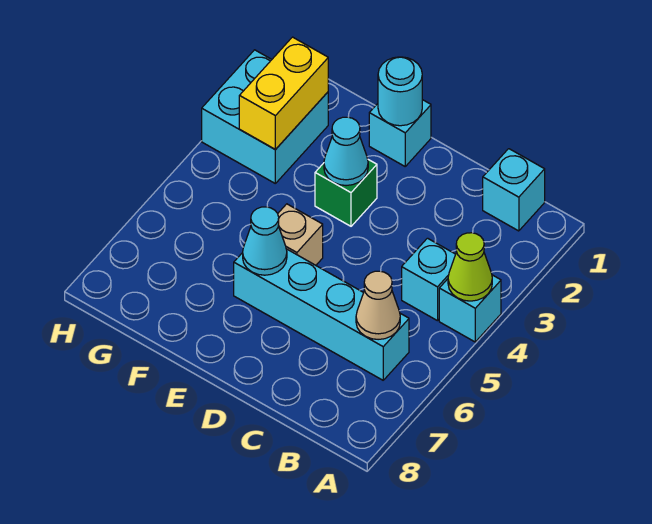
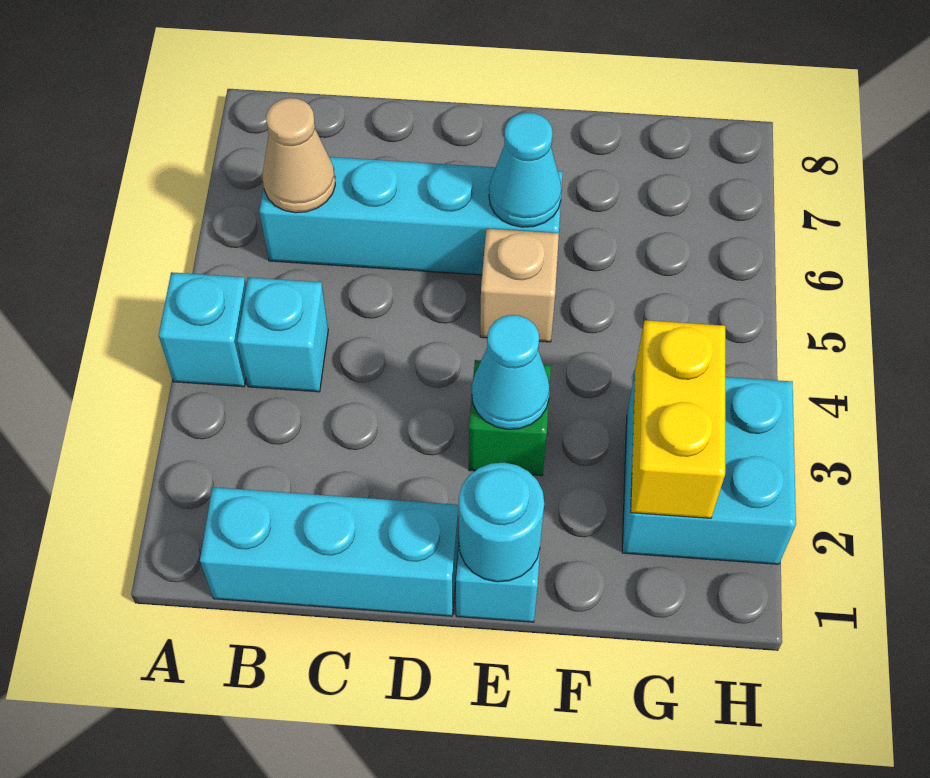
lime cone A4 level 2 -> none
cyan brick B1 level 1 -> cyan brick B1:D1 level 1

